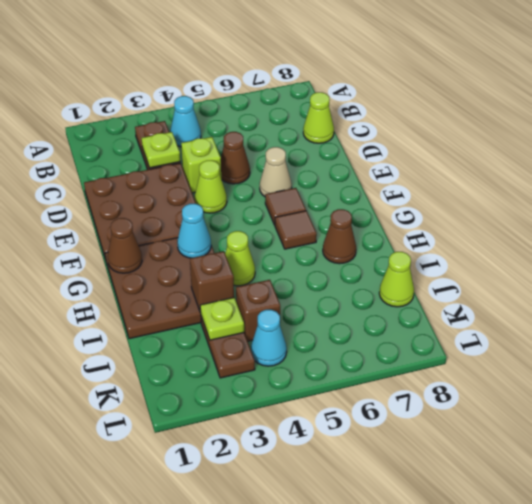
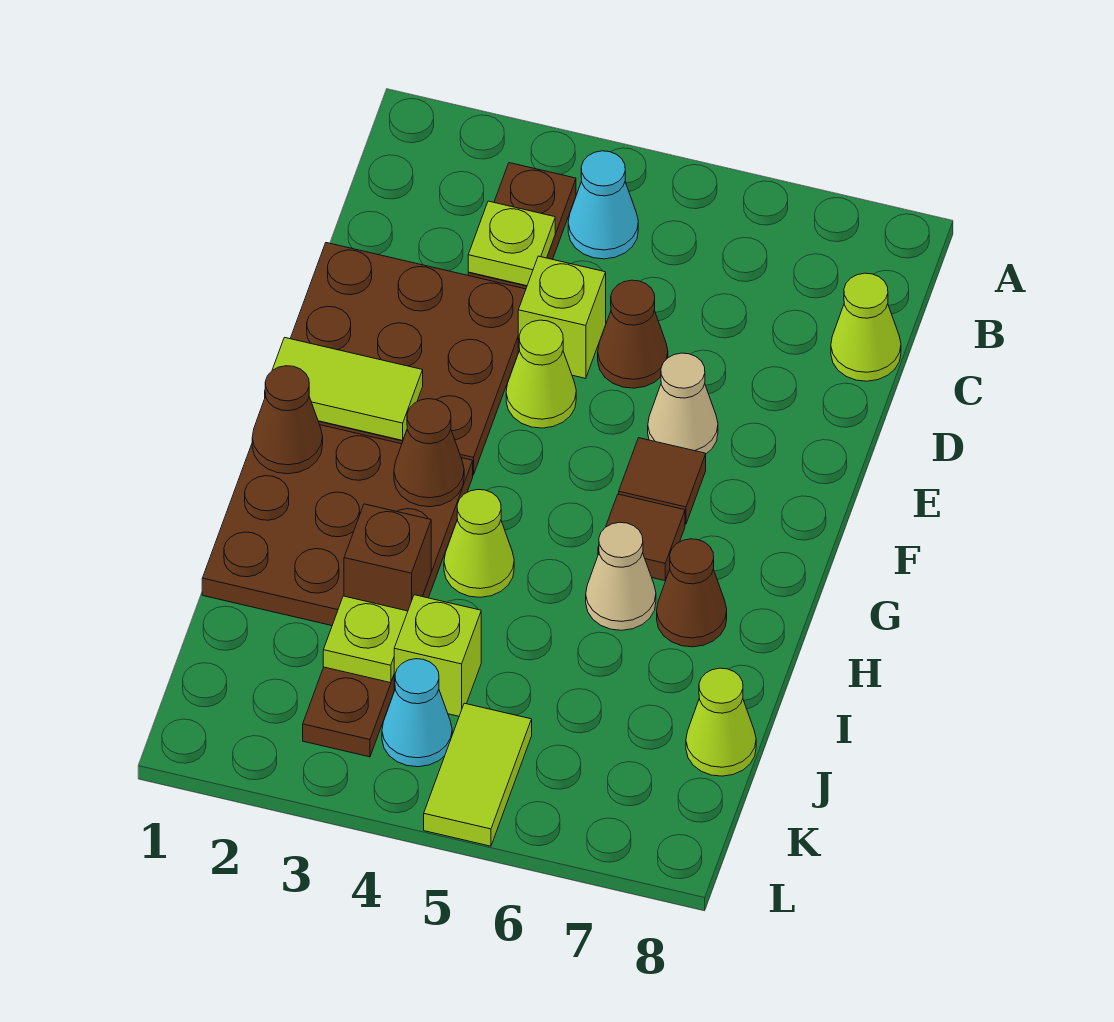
none -> lime tile F1:F2 level 2
cyan cone G3 level 2 -> brown cone G3 level 2
none -> tan cone H6 level 1
brown brick J4 level 1 -> lime brick J4 level 1
none -> lime tile K5:L5 level 1

